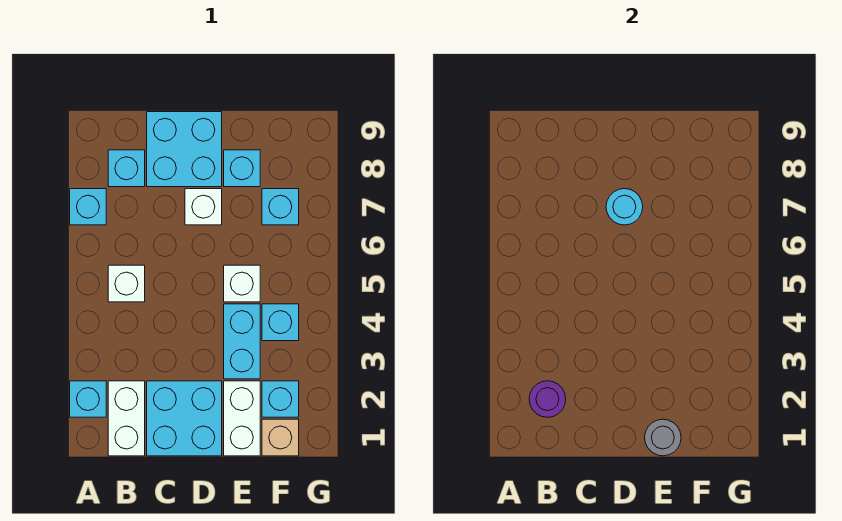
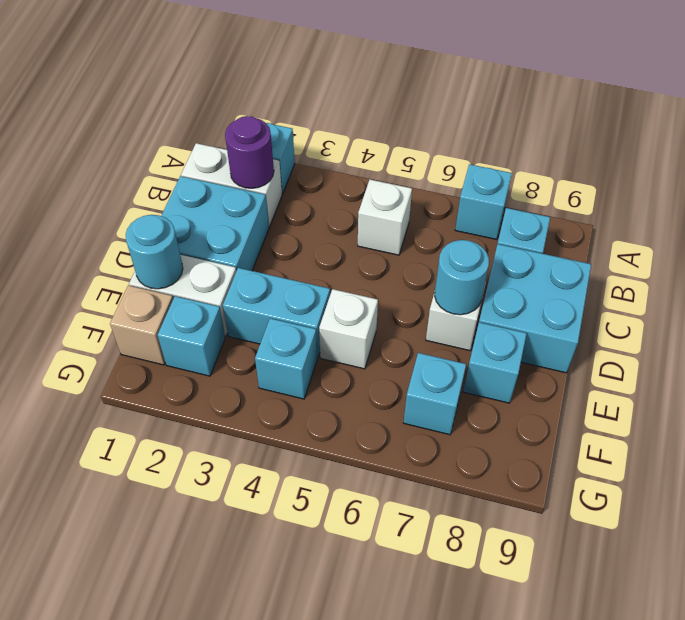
grey round brick E1 level 2 -> cyan round brick E1 level 2

